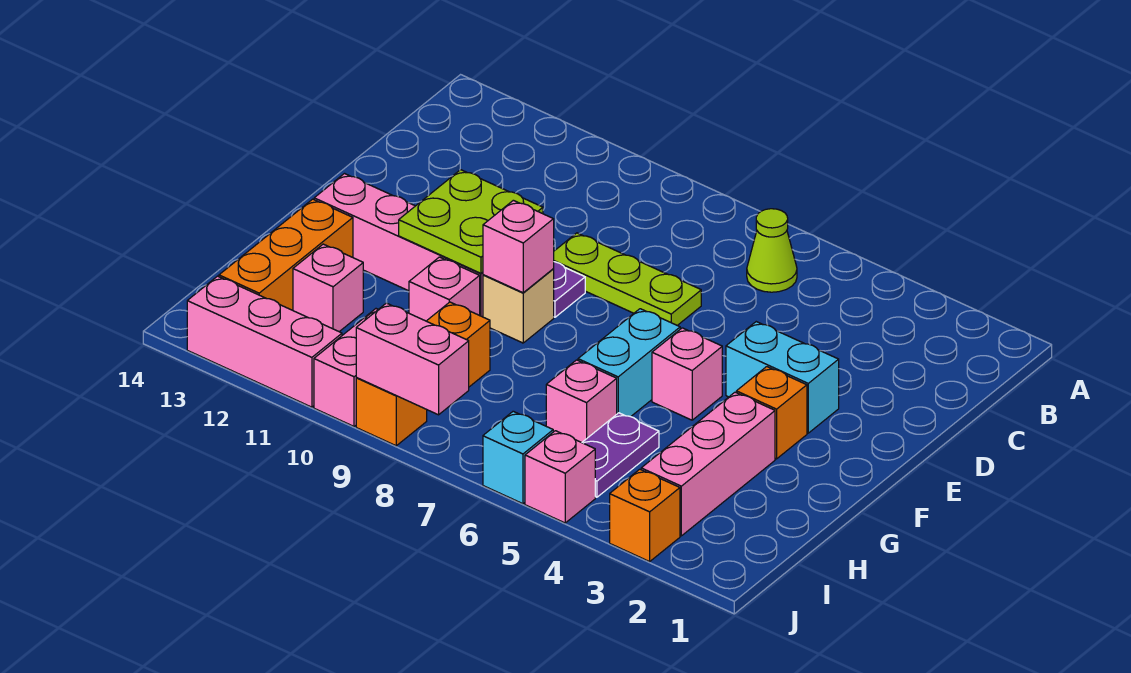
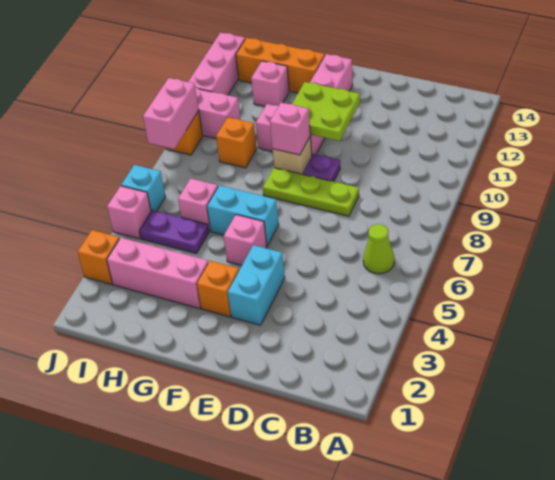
lime plate D7:D9 level 1 -> lime plate D8:F8 level 1

